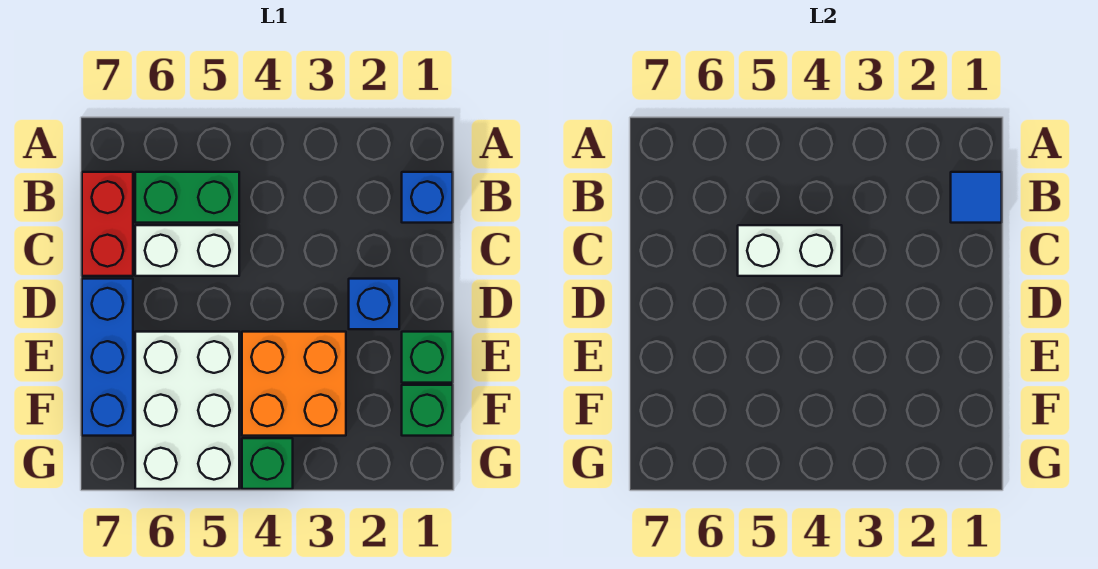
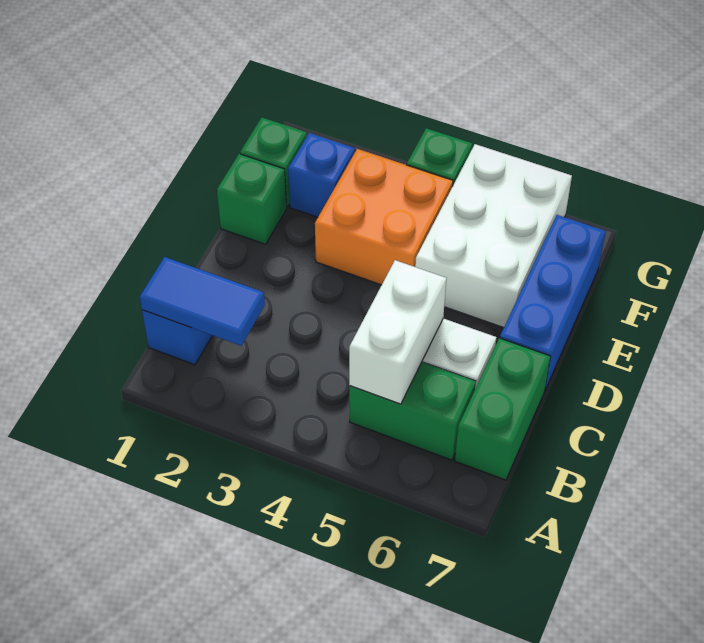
blue tile B1 level 2 -> blue tile B1:B2 level 2
red brick B7:C7 level 1 -> green brick B7:C7 level 1
white brick C4:C5 level 2 -> white brick B5:C5 level 2
blue brick D2 level 1 -> blue brick F2 level 1

